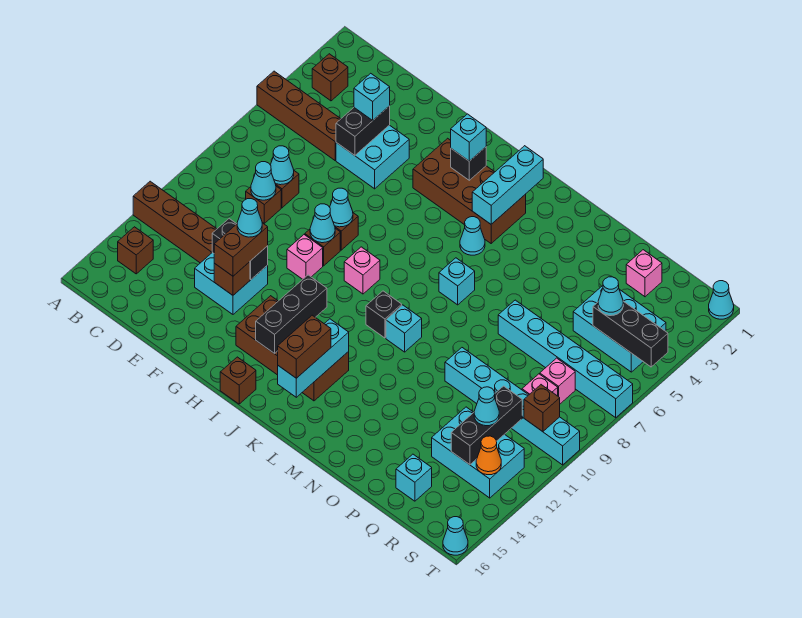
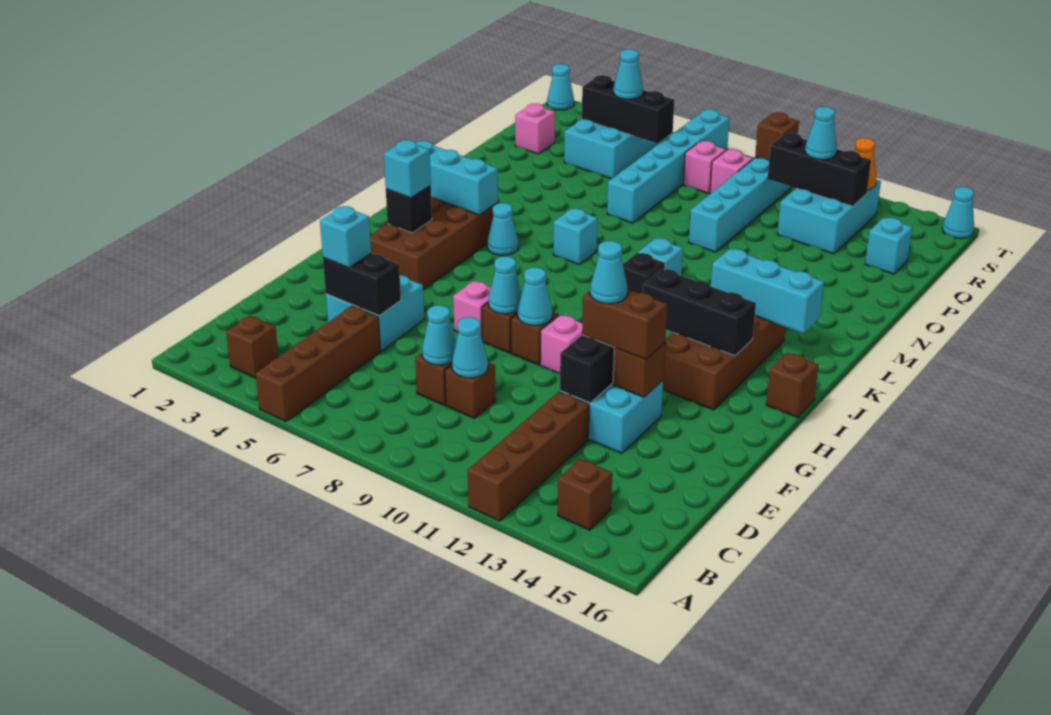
pink brick I9 level 1 -> pink brick G7 level 1
brown brick K14:K15 level 3 -> none
black brick R5:T5 level 2 -> black brick R4:R6 level 2

